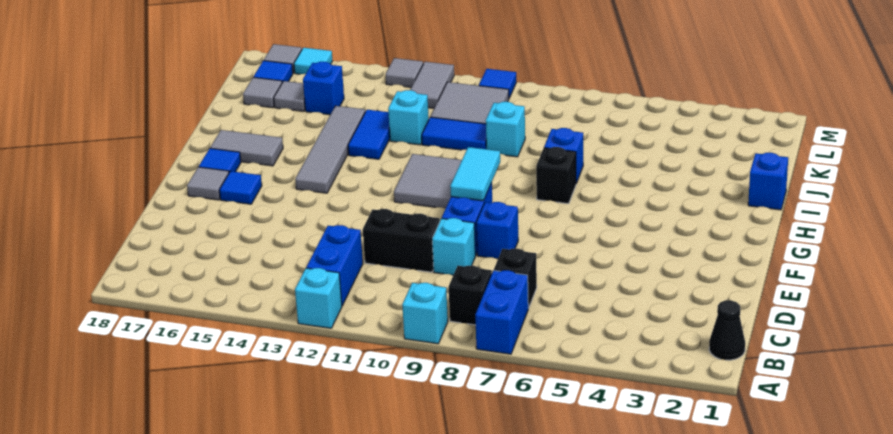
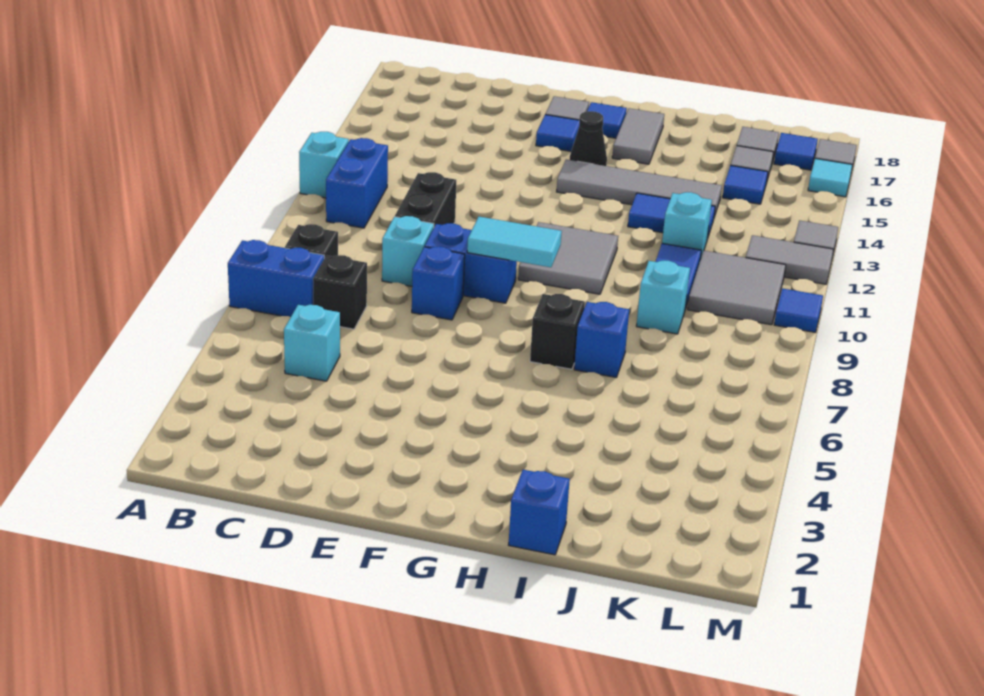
cyan brick A9 level 1 -> cyan brick C5 level 1
black cone B1 level 1 -> black cone G15 level 1
blue brick B12:C12 level 1 -> blue brick B11:B12 level 1
blue brick K15 level 1 -> blue tile K15 level 1

